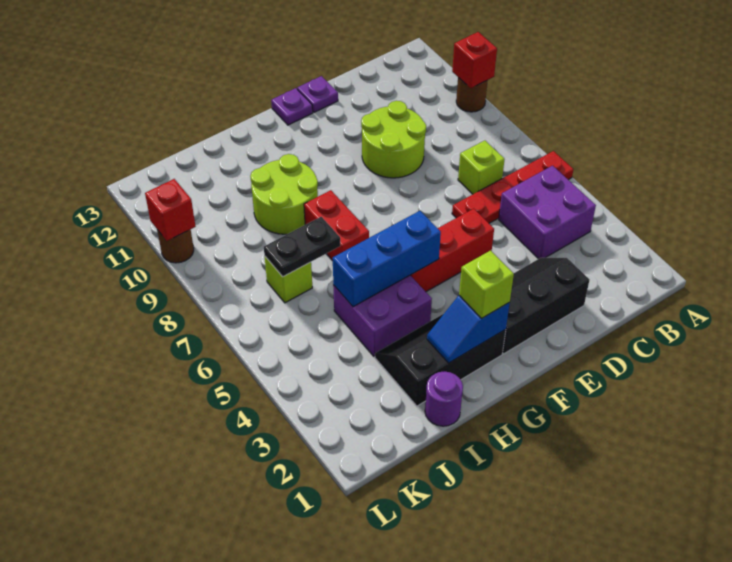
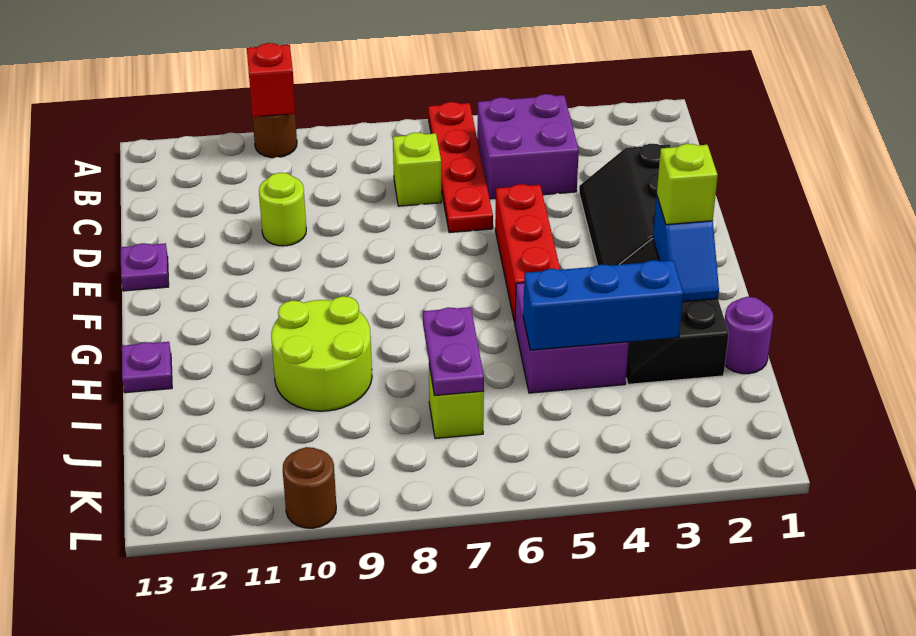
lime round brick D9:E10 level 1 -> lime round brick D10 level 1
purple plate F13 level 1 -> purple plate H13 level 1
blue brick G5:I5 level 2 -> blue brick I3:I5 level 2
red brick H7:H8 level 1 -> none
black plate I7:J7 level 2 -> purple plate I7:J7 level 2
red brick L10 level 2 -> none

